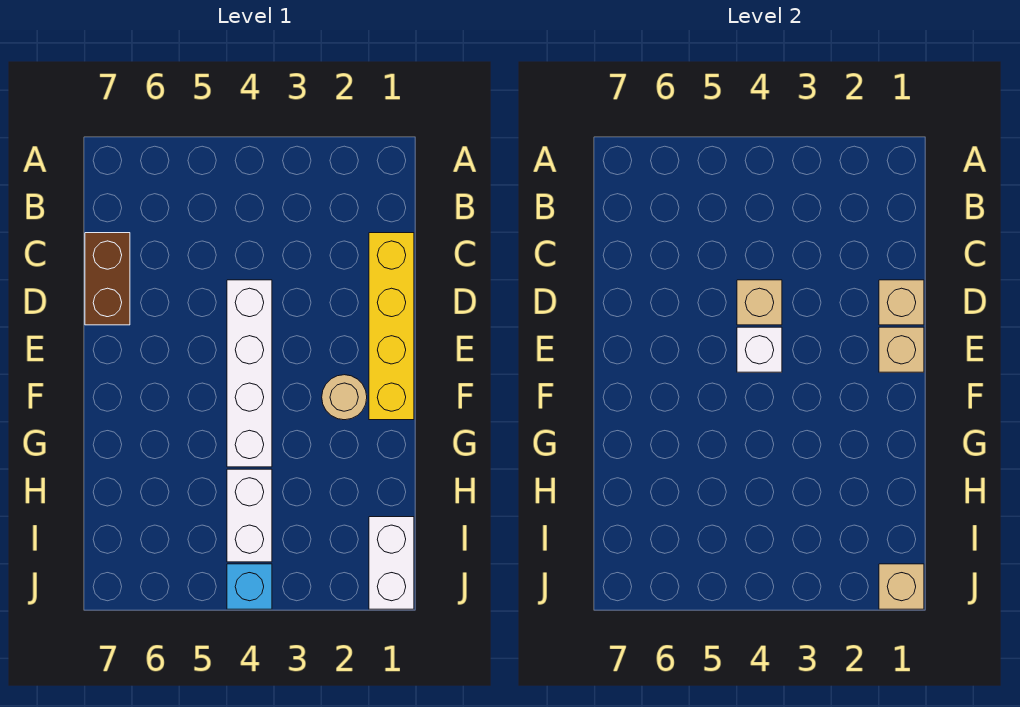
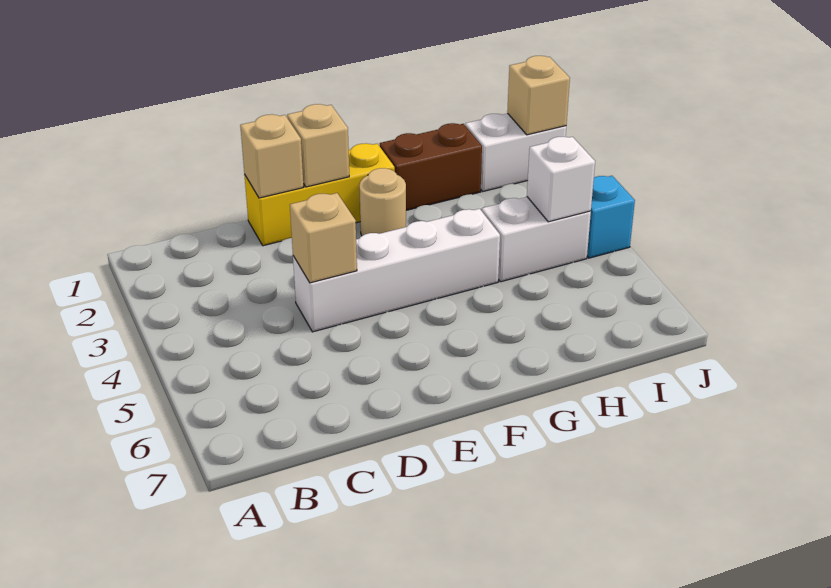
yellow brick C1:F1 level 1 -> yellow brick D1:F1 level 1
brown brick C7:D7 level 1 -> brown brick G1:H1 level 1
white brick E4 level 2 -> white brick I4 level 2

